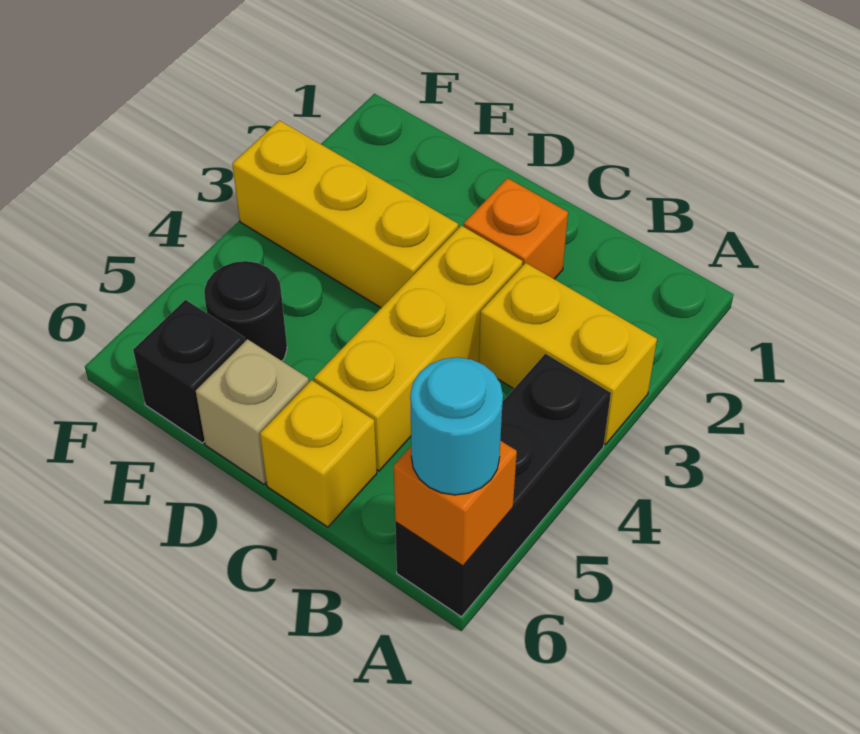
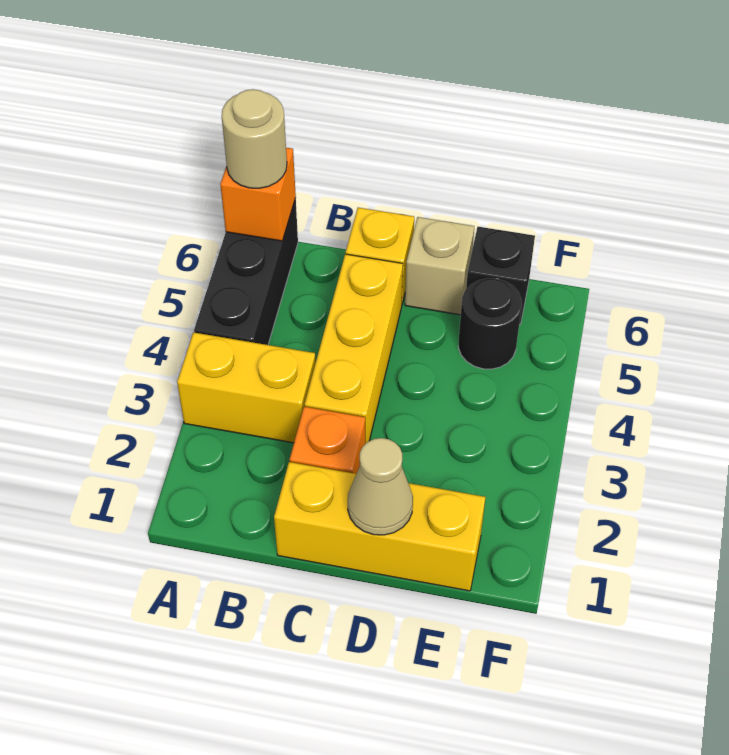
cyan round brick A6 level 3 -> tan round brick A6 level 3
none -> tan cone D1 level 2
yellow brick D3:F3 level 1 -> yellow brick C1:E1 level 1

